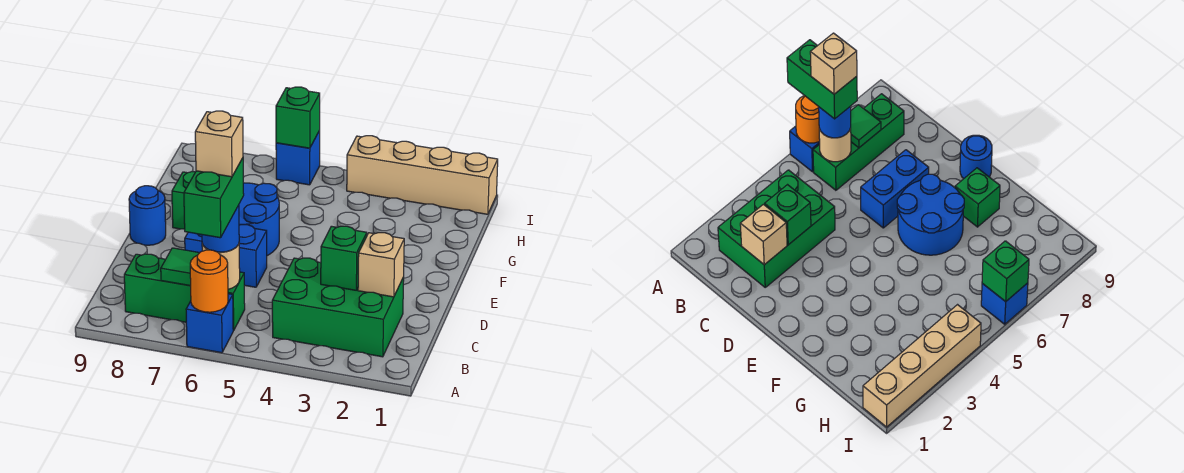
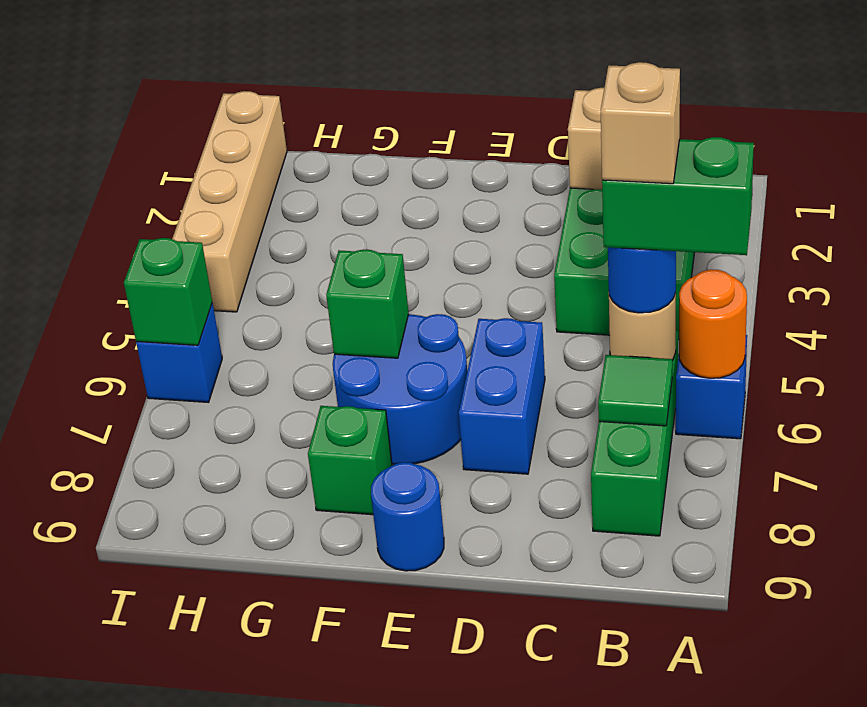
green brick C3 level 2 -> green brick F6 level 2

